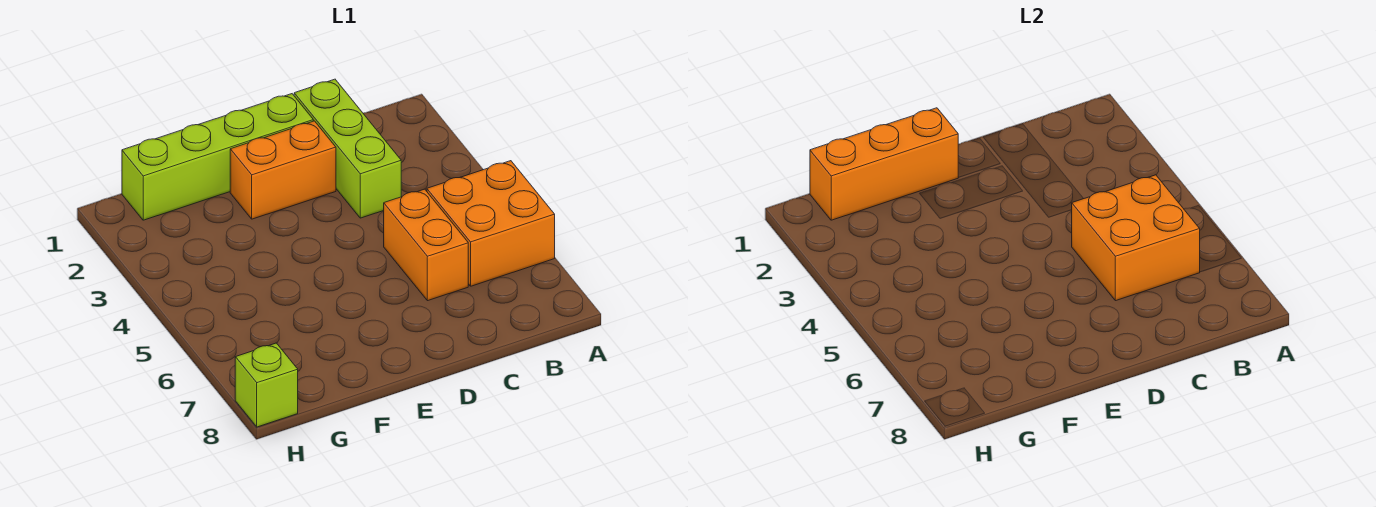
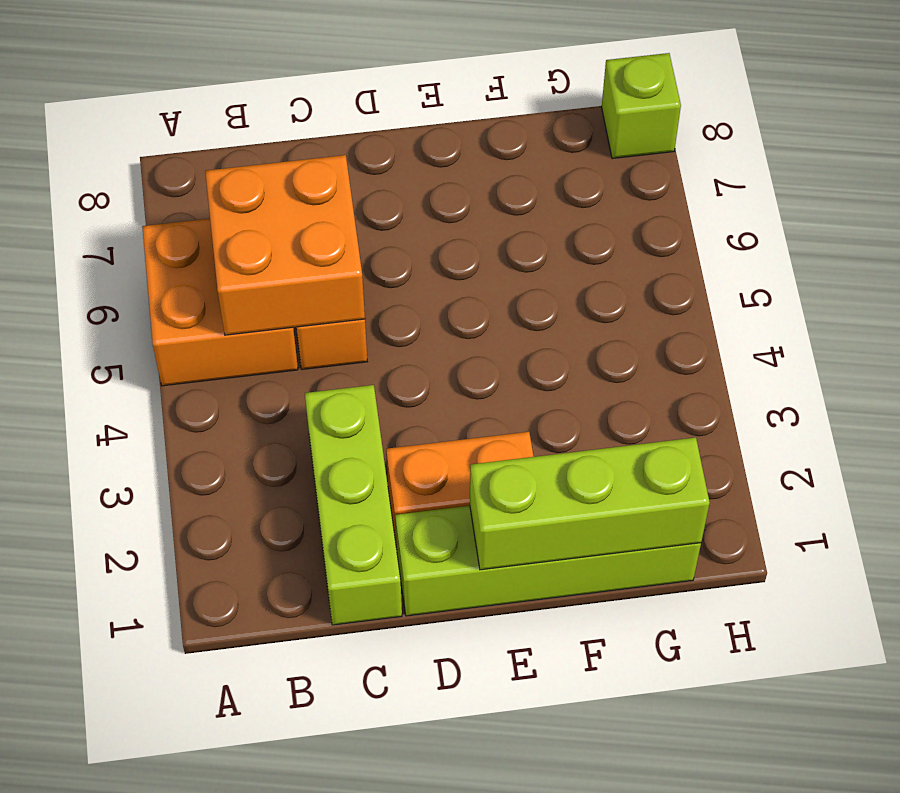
orange brick E1:G1 level 2 -> lime brick E1:G1 level 2

